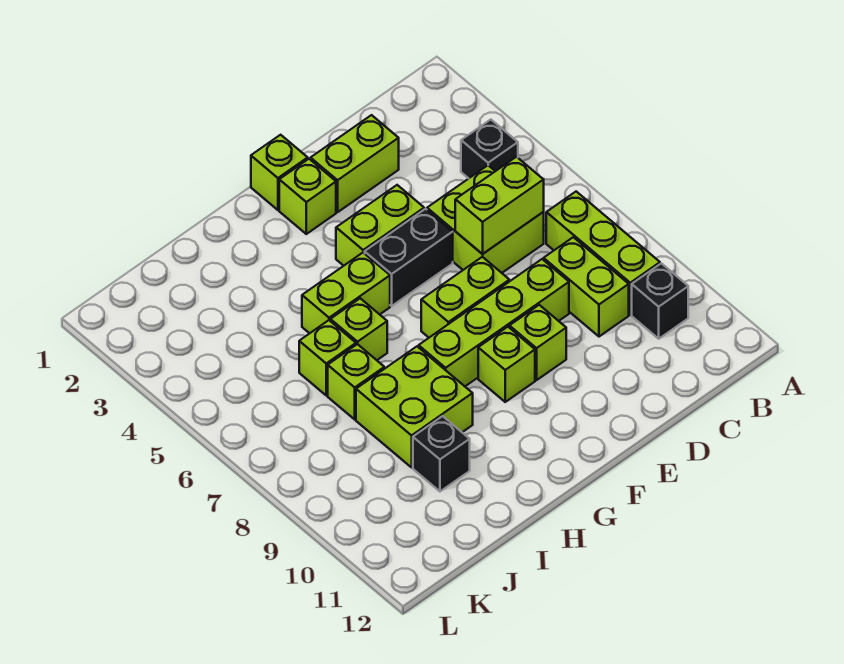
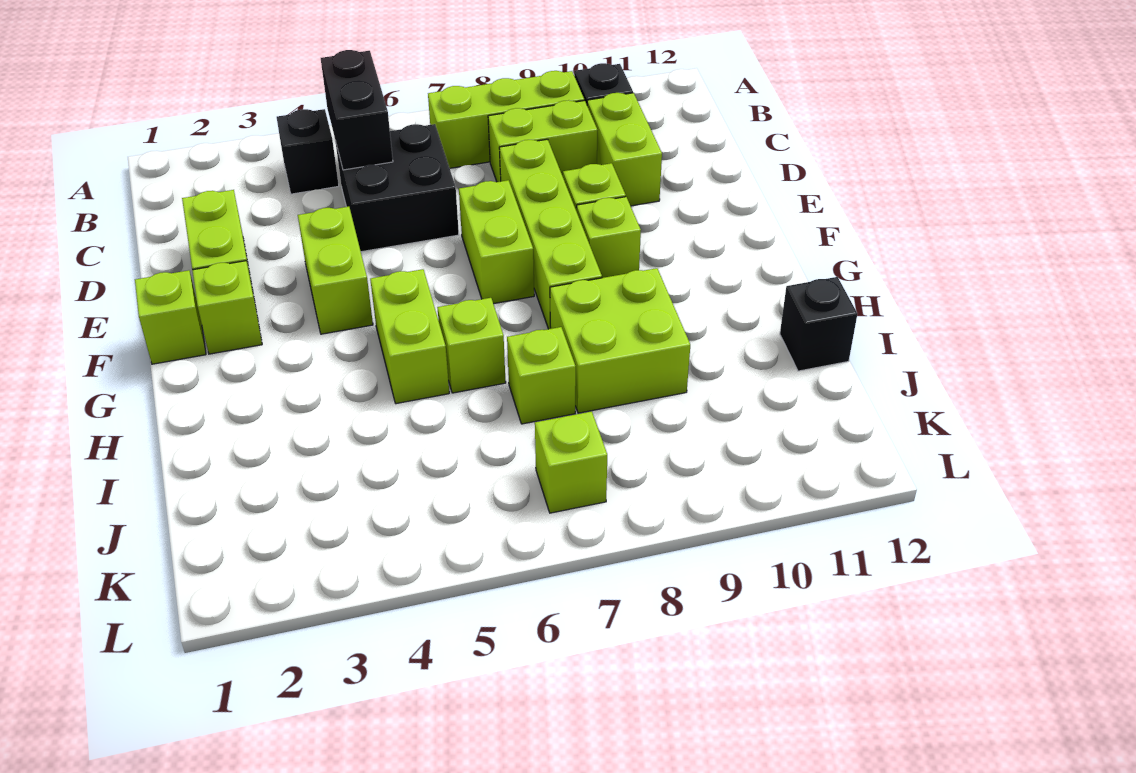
lime brick C5:D6 level 1 -> black brick C5:D6 level 1
lime brick C6:D6 level 2 -> lime brick C10:D10 level 1
black brick E5:F5 level 1 -> black brick B5:C5 level 2
lime brick I6 level 1 -> lime brick K7 level 1
black brick I10 level 1 -> black brick I12 level 1

